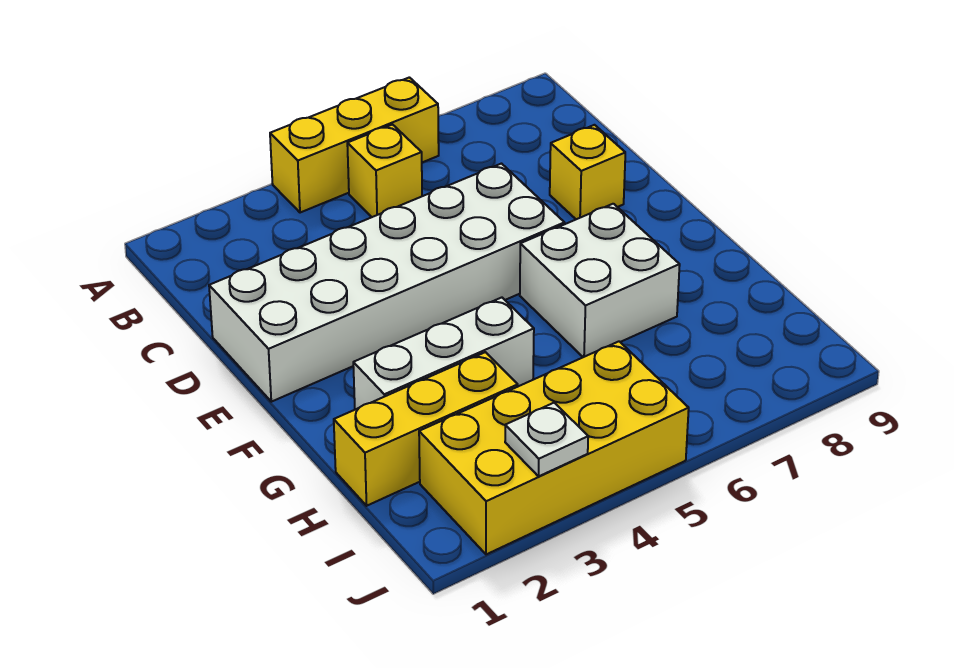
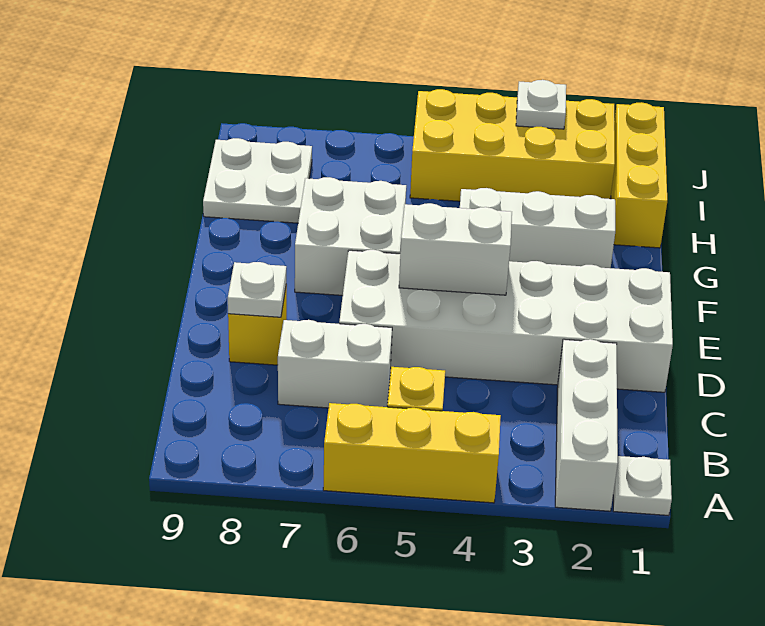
none -> white plate A1 level 1
none -> white brick A2:C2 level 1
none -> white brick C6:C7 level 1
none -> white plate D8 level 2
none -> white brick E4:E5 level 2
yellow brick H1:H3 level 1 -> yellow brick H1:J1 level 1
none -> white plate H8:I9 level 1

